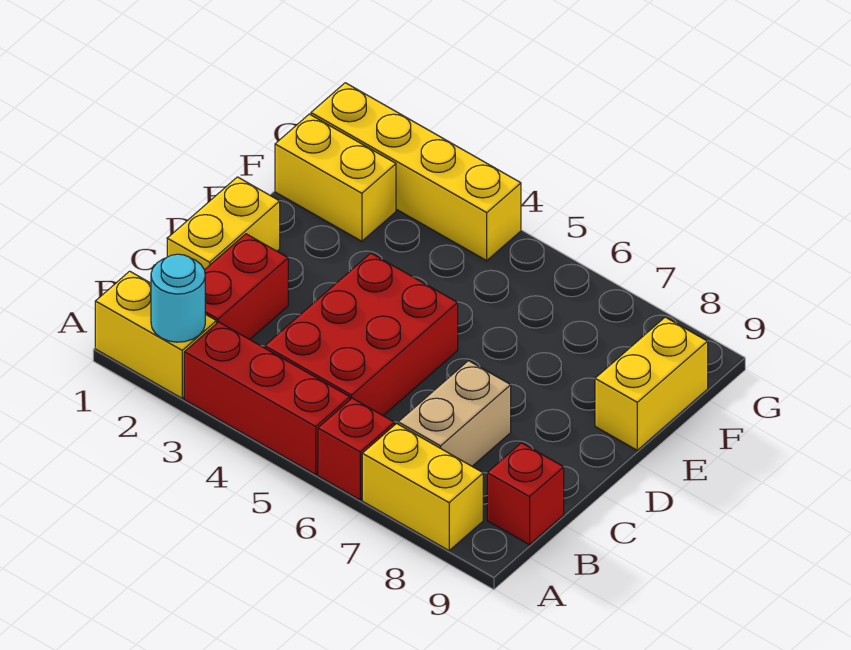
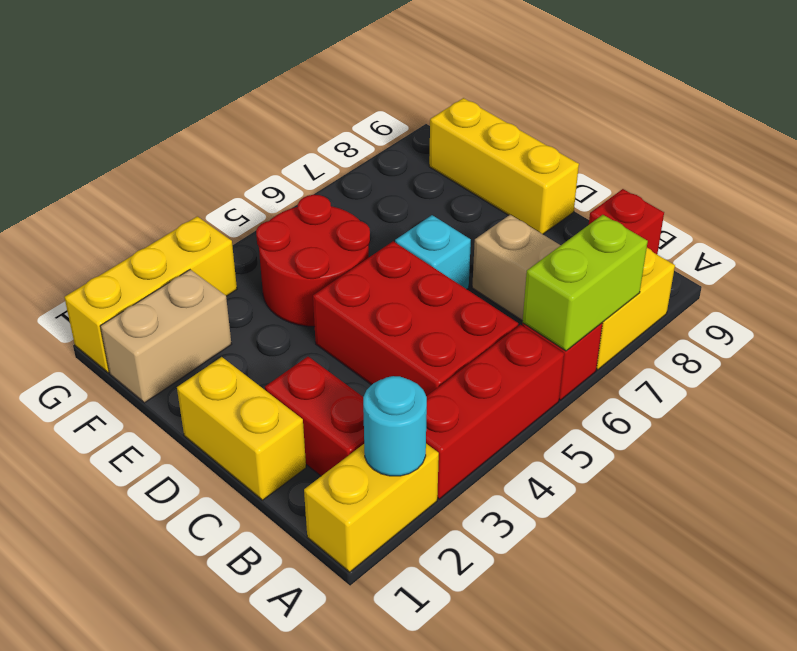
none -> lime brick A6:A7 level 2
none -> cyan brick D6 level 1
none -> red round brick E4:F5 level 1
yellow brick E9:F9 level 1 -> yellow brick D9:F9 level 1
yellow brick F1:F2 level 1 -> tan brick F1:F2 level 1
yellow brick G1:G4 level 1 -> yellow brick G1:G3 level 1

